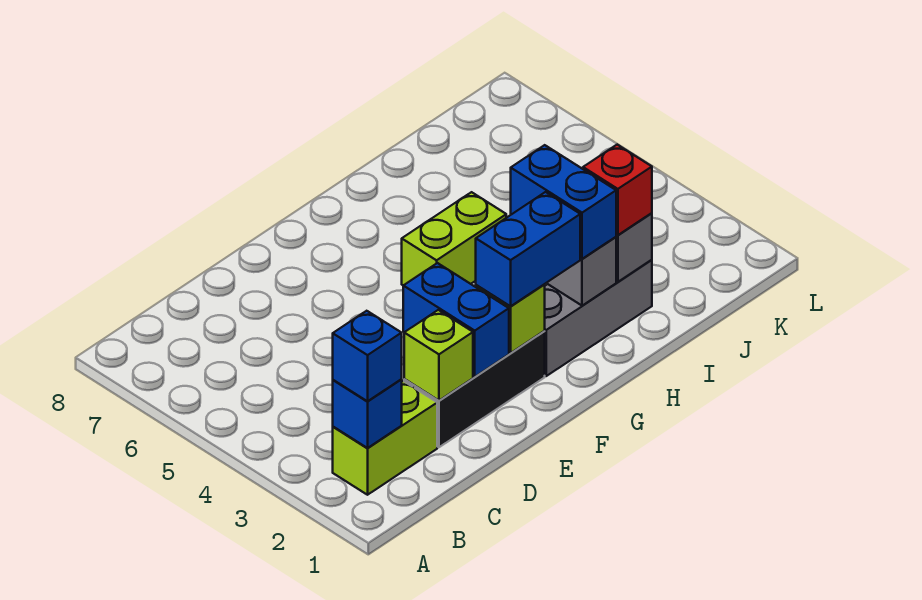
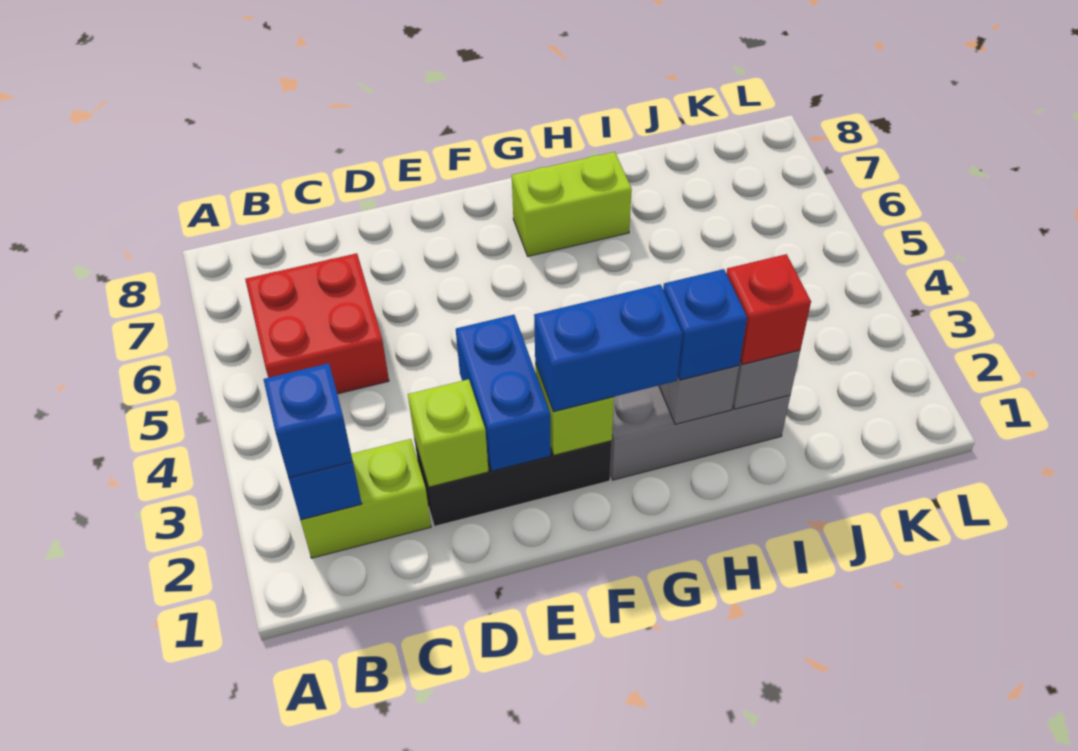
none -> red brick B5:C6 level 1
lime brick G5:H5 level 1 -> lime brick G7:H7 level 1
blue brick H2:H3 level 3 -> blue brick H2 level 3

